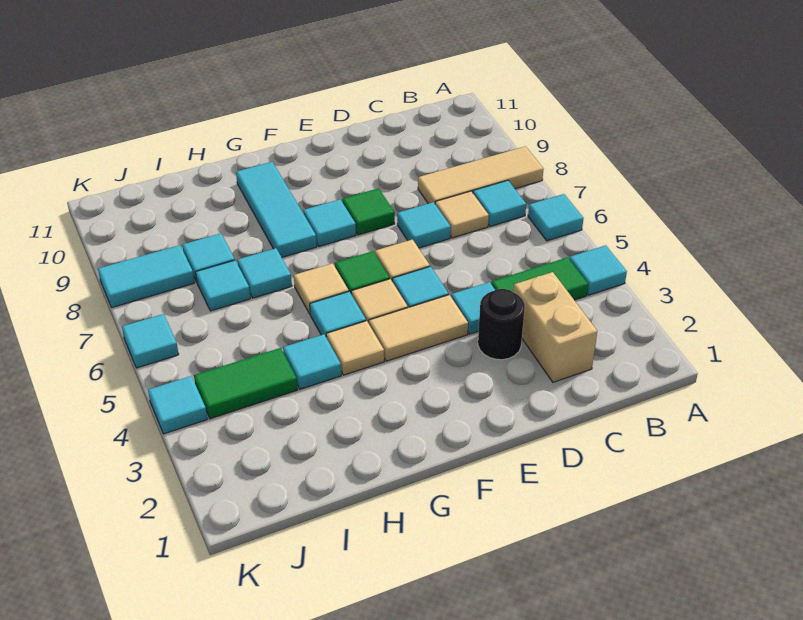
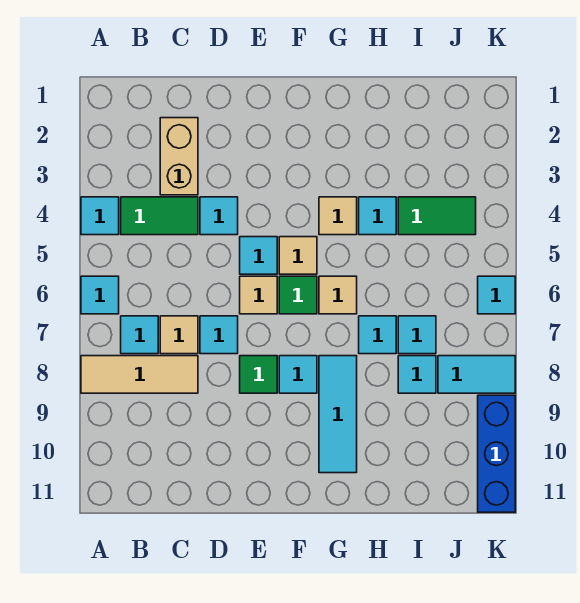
black round brick D3 level 1 -> none
tan tile E4:F4 level 1 -> none
cyan tile G5 level 1 -> none
cyan tile K4 level 1 -> none
none -> blue brick K9:K11 level 1

